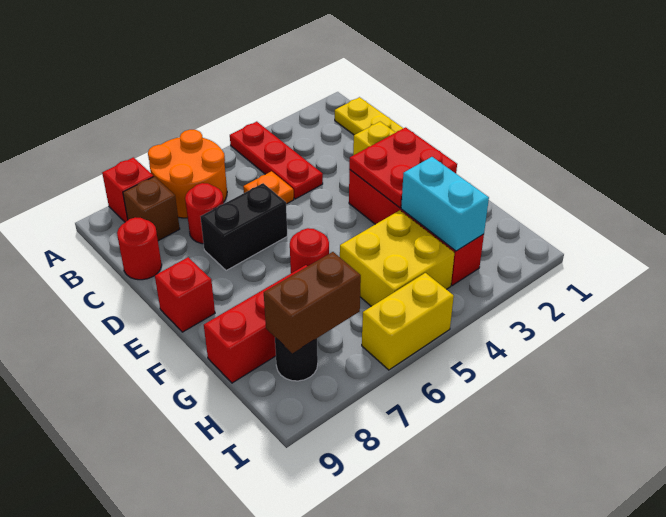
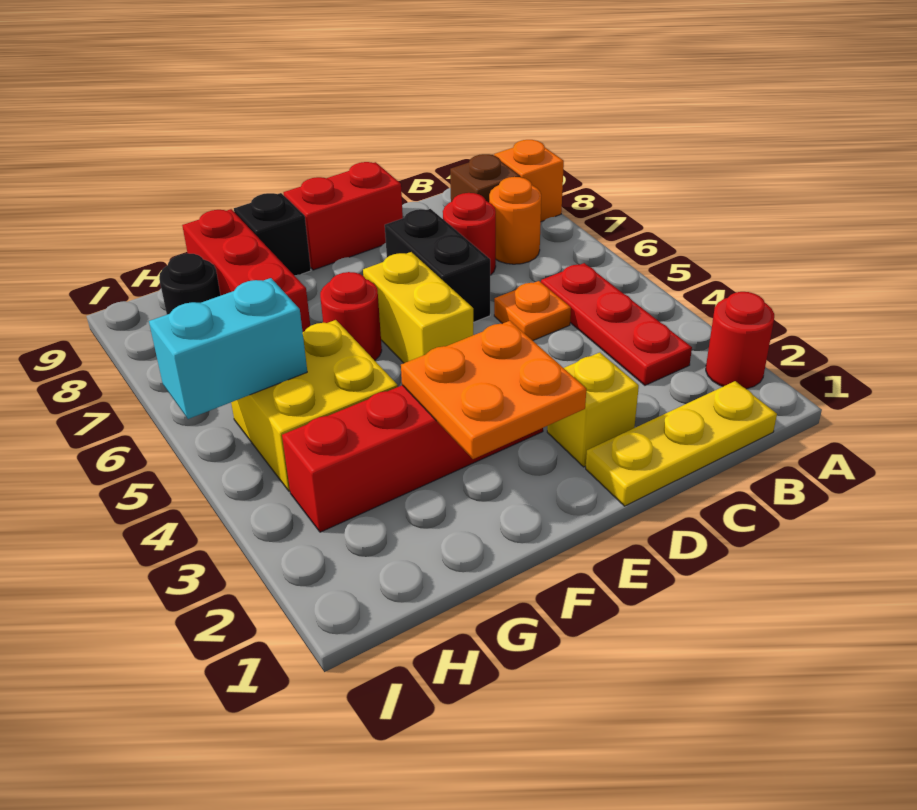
red plate A4:C4 level 1 -> red plate B3:B5 level 1
orange round brick A6:B7 level 1 -> orange round brick B7 level 1
red brick A8 level 1 -> orange brick A8 level 1
red round brick C9 level 1 -> red round brick A2 level 1
red plate E2:F3 level 2 -> orange plate E2:F3 level 2
red brick E9 level 1 -> red brick D9:E9 level 1
none -> black brick F9 level 1
cyan brick G3:H3 level 2 -> cyan brick H5:I5 level 2
brown brick H7:H8 level 2 -> none
yellow brick I5:I6 level 1 -> yellow brick E5:E6 level 1

